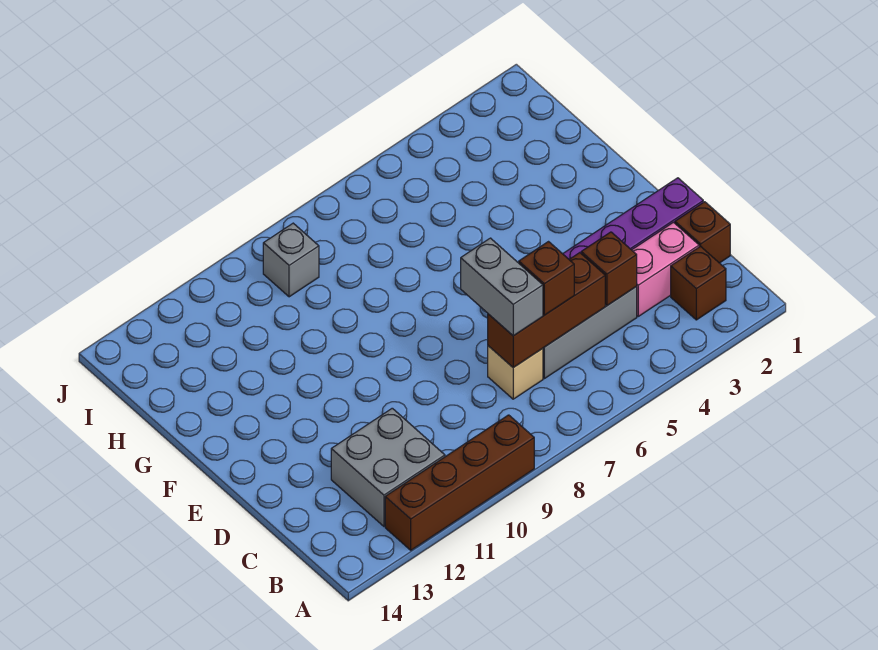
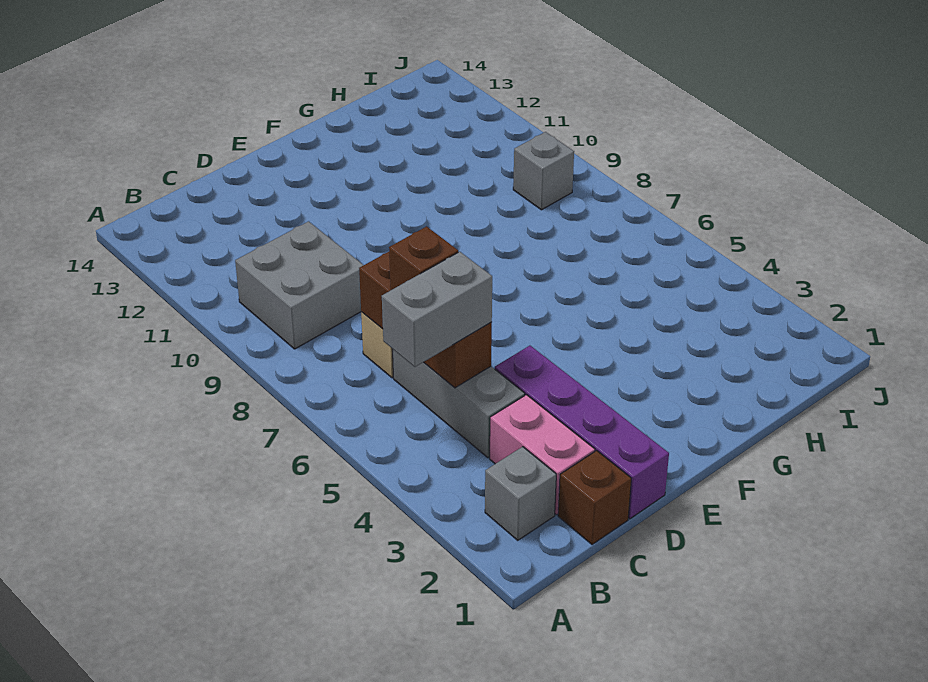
brown brick A9:A12 level 1 -> none
brown brick B2 level 1 -> grey brick B2 level 1
grey brick B11:C12 level 1 -> grey brick B9:C10 level 1
brown brick C4 level 2 -> none
grey brick C7:D7 level 3 -> grey brick B5:C5 level 3

